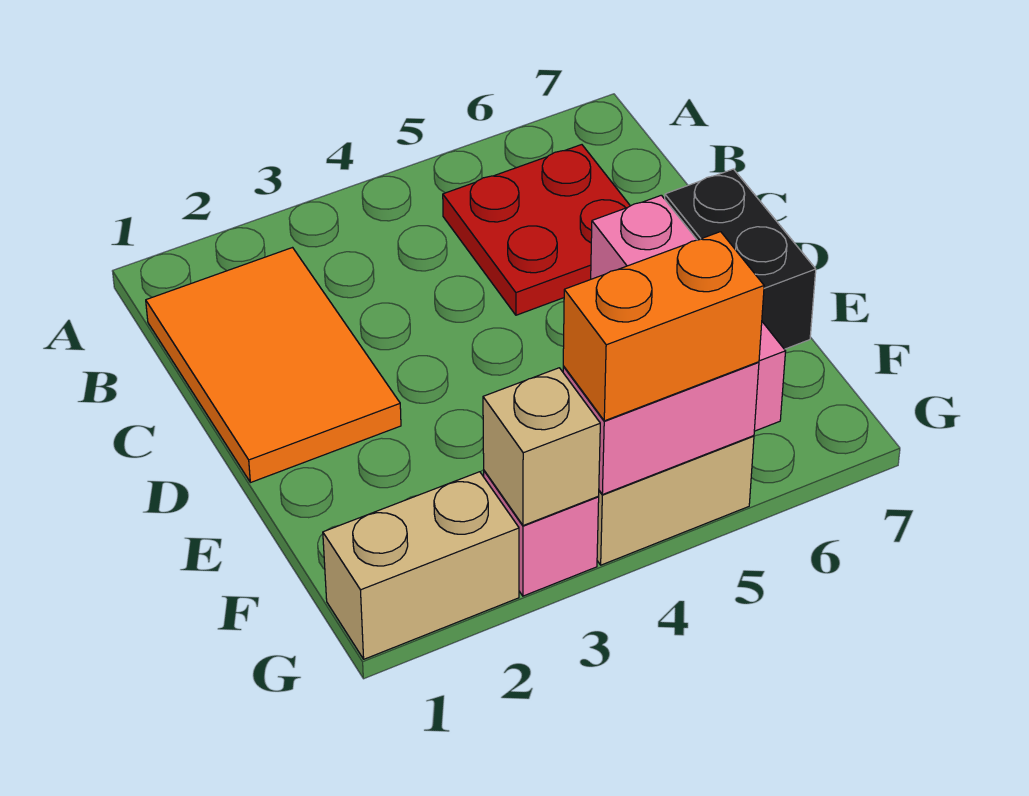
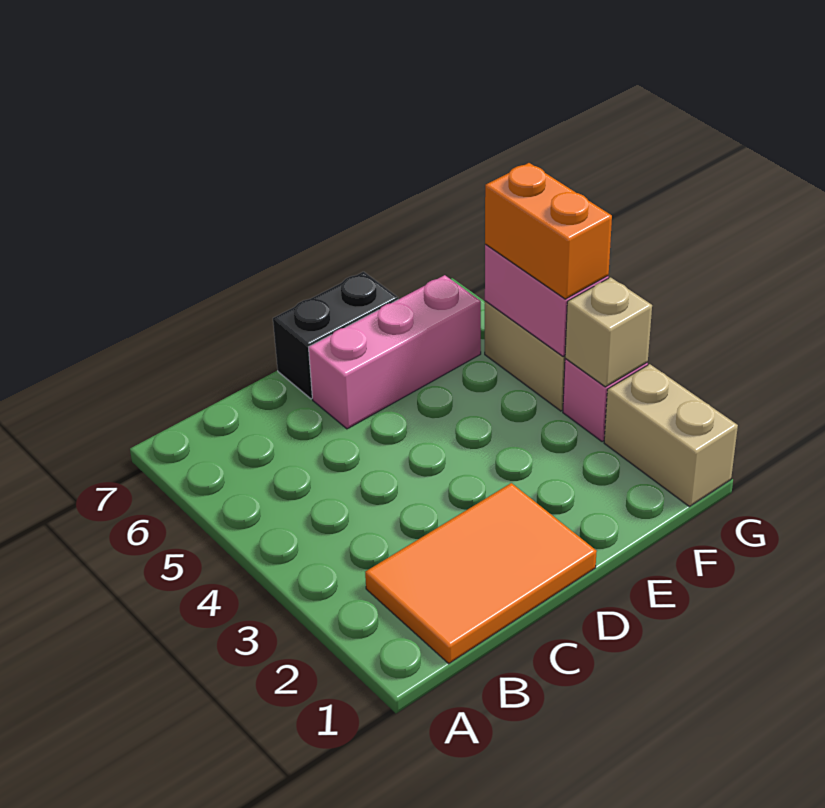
red plate B5:C6 level 1 -> none

